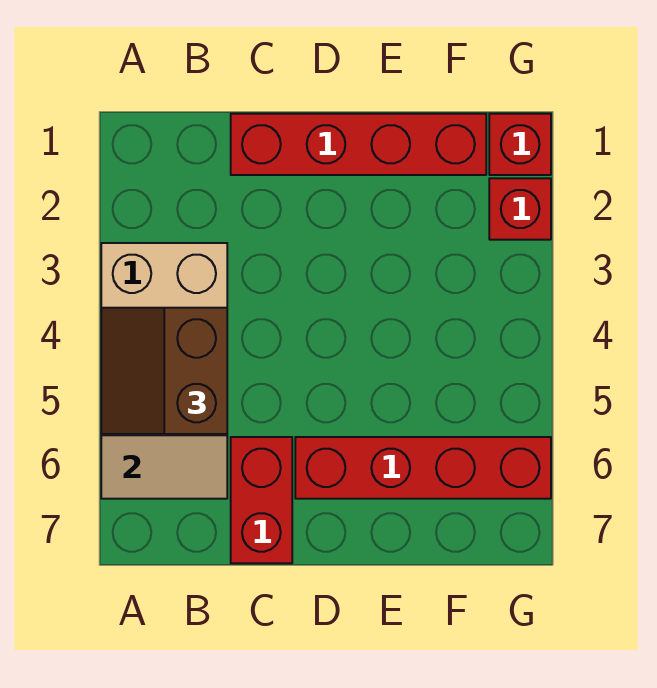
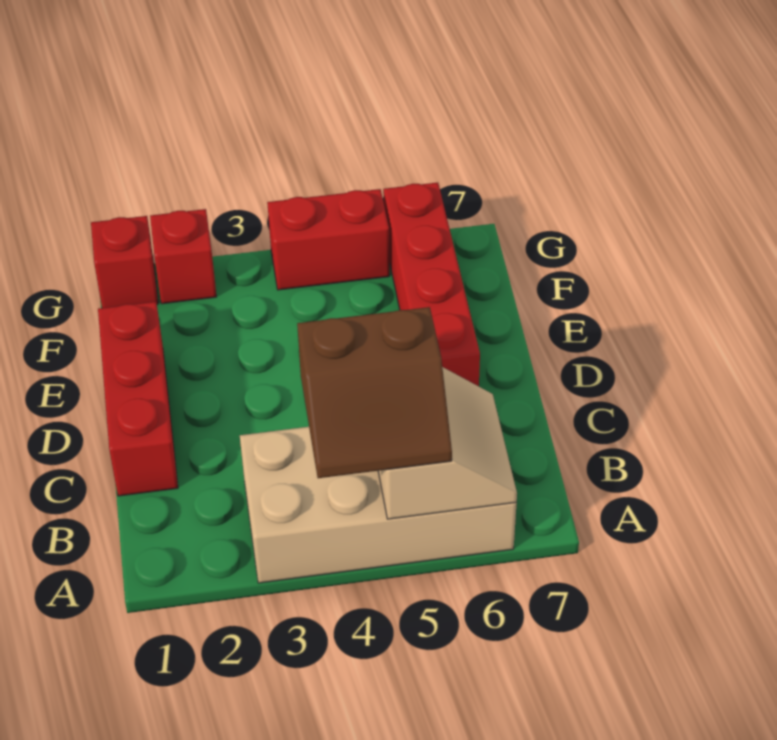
red brick C1:F1 level 1 -> red brick C1:E1 level 1
red brick C6:C7 level 1 -> red brick G4:G5 level 1

